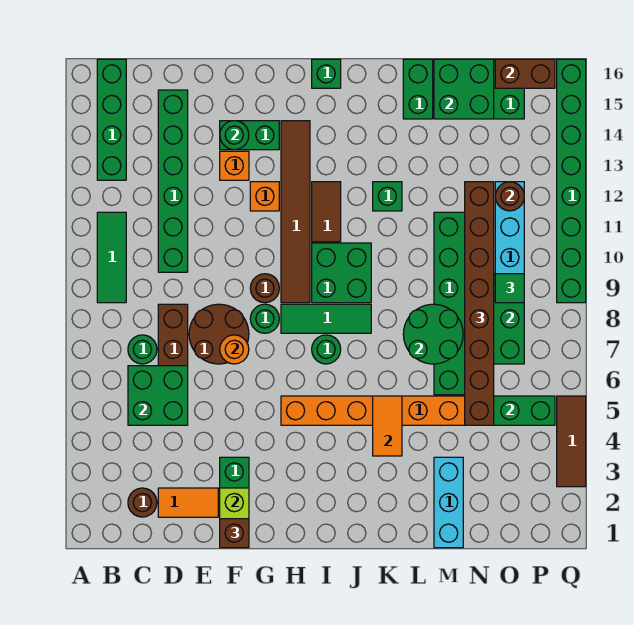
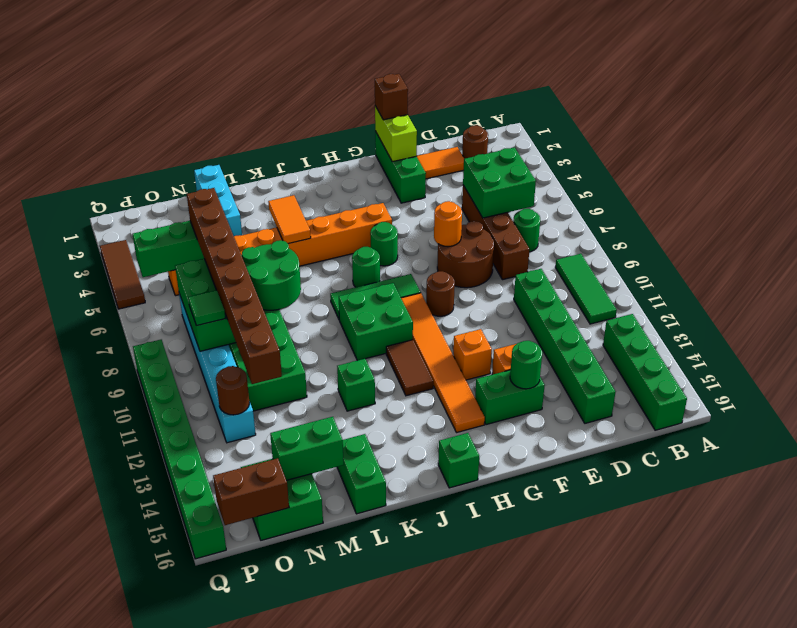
green round brick G8 level 1 -> green round brick H6 level 1
brown tile H9:H14 level 1 -> orange tile H9:H14 level 1
green brick M15:N16 level 2 -> green brick M15:N15 level 2

